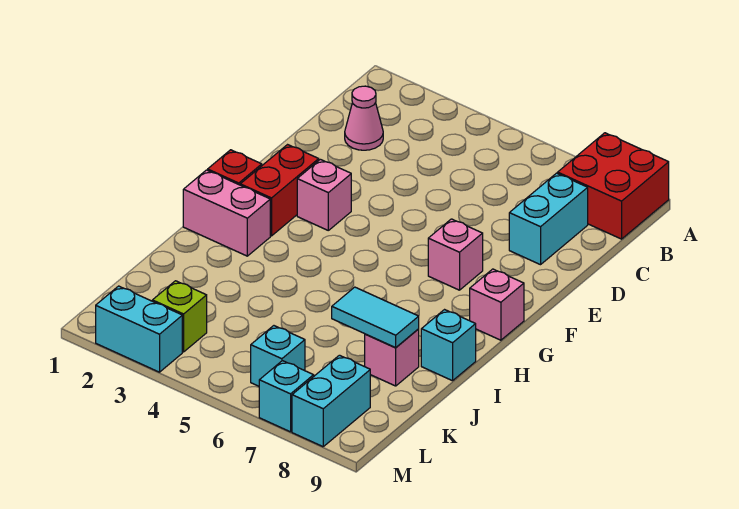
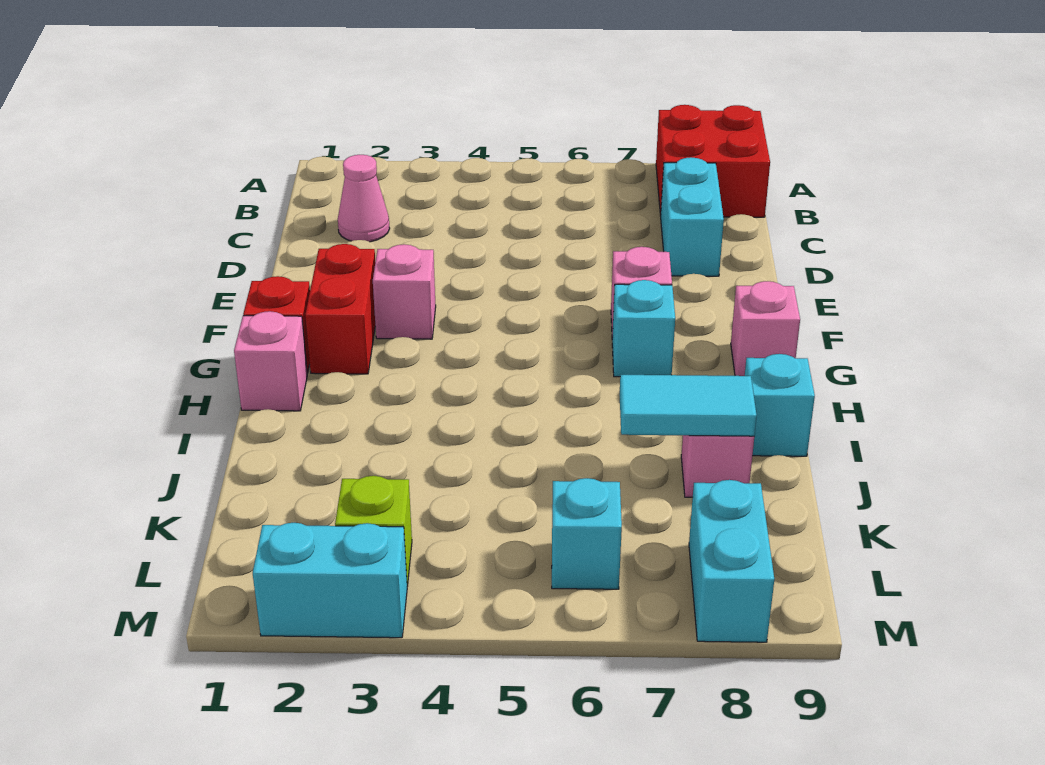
pink brick H1:H2 level 1 -> pink brick H1 level 1
cyan brick M7 level 1 -> cyan brick G7 level 1

